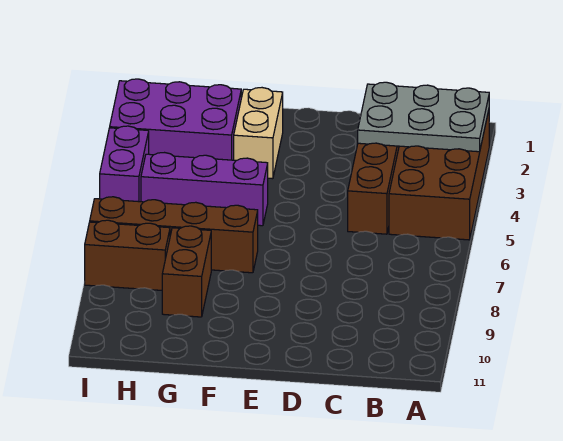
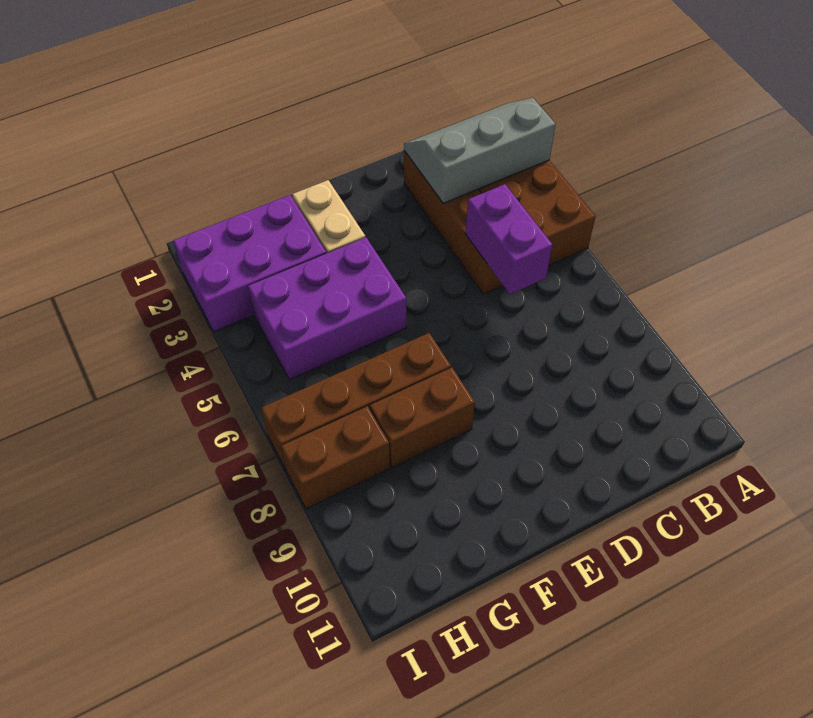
grey plate A2:C3 level 2 -> grey slope A2:C3 level 2 top 3
purple brick F5:H5 level 1 -> purple brick F4:H5 level 1
brown brick G8:G9 level 1 -> brown brick F8:G8 level 1
purple brick I4:I5 level 1 -> purple brick C5:C6 level 2

